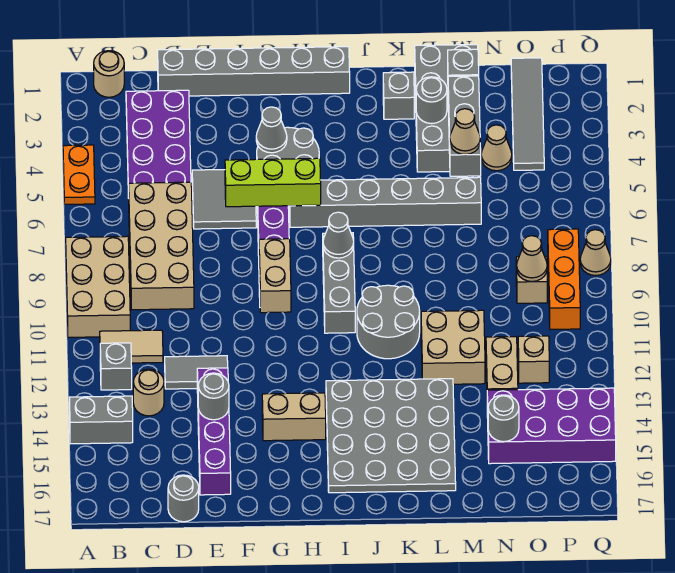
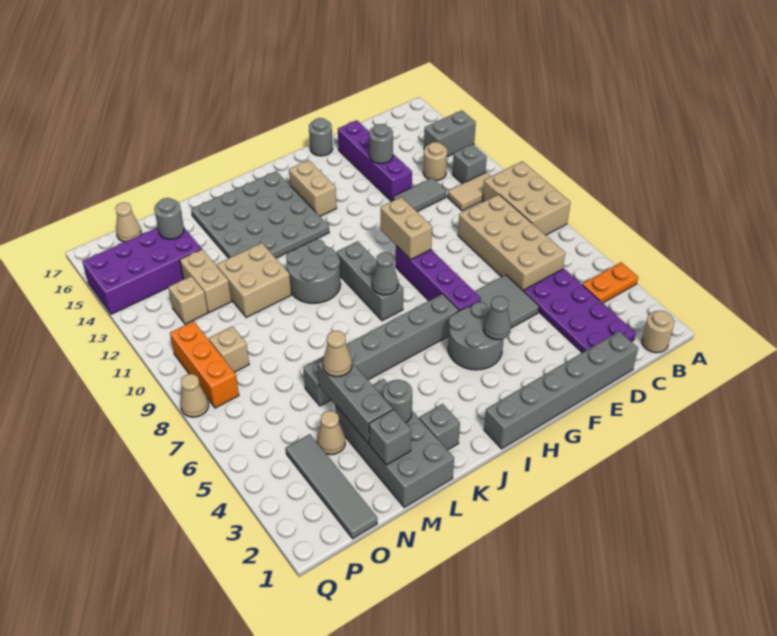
orange plate A4:A5 level 1 -> orange plate A4:B4 level 1
grey round brick D17 level 1 -> grey round brick F17 level 1
lime brick F6:H6 level 2 -> none
tan brick G14:H14 level 1 -> tan brick H14:H15 level 1
tan cone O9 level 2 -> tan cone O17 level 1

